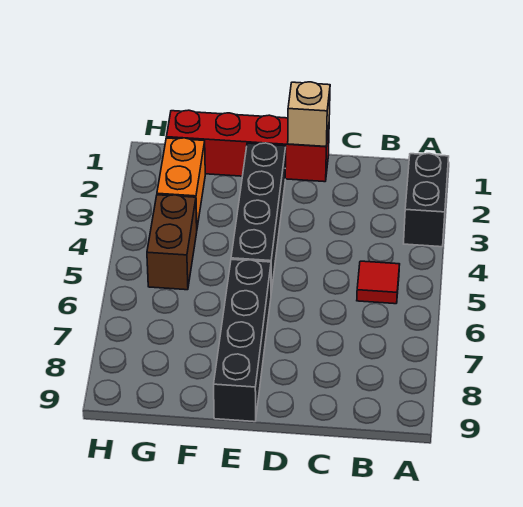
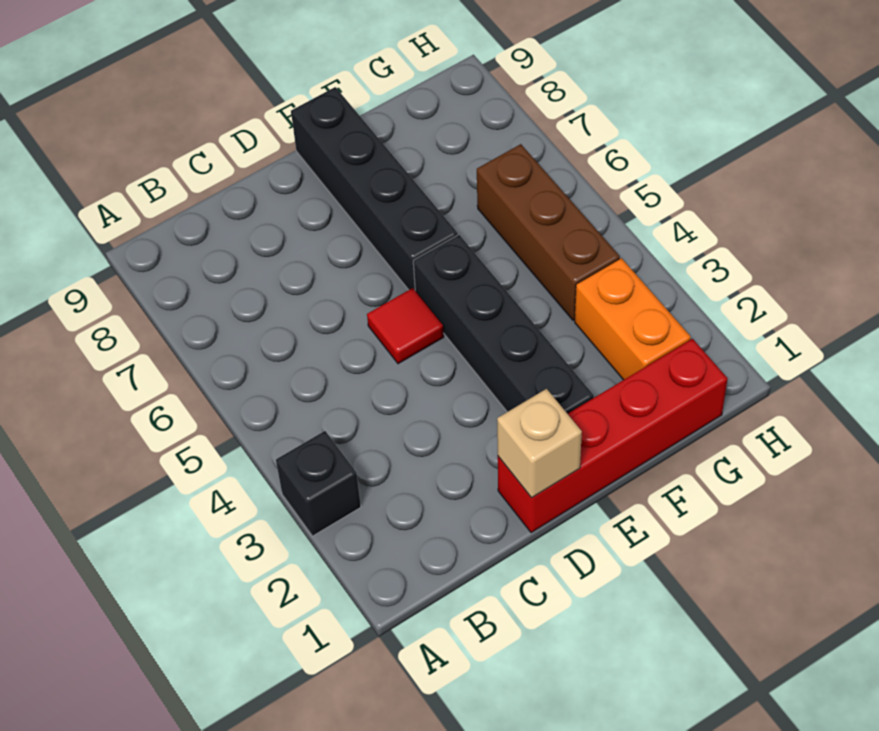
black brick A2:A3 level 1 -> black brick A3 level 1
red tile B5 level 1 -> red tile D5 level 1
brown brick G4:G5 level 1 -> brown brick G4:G6 level 1

